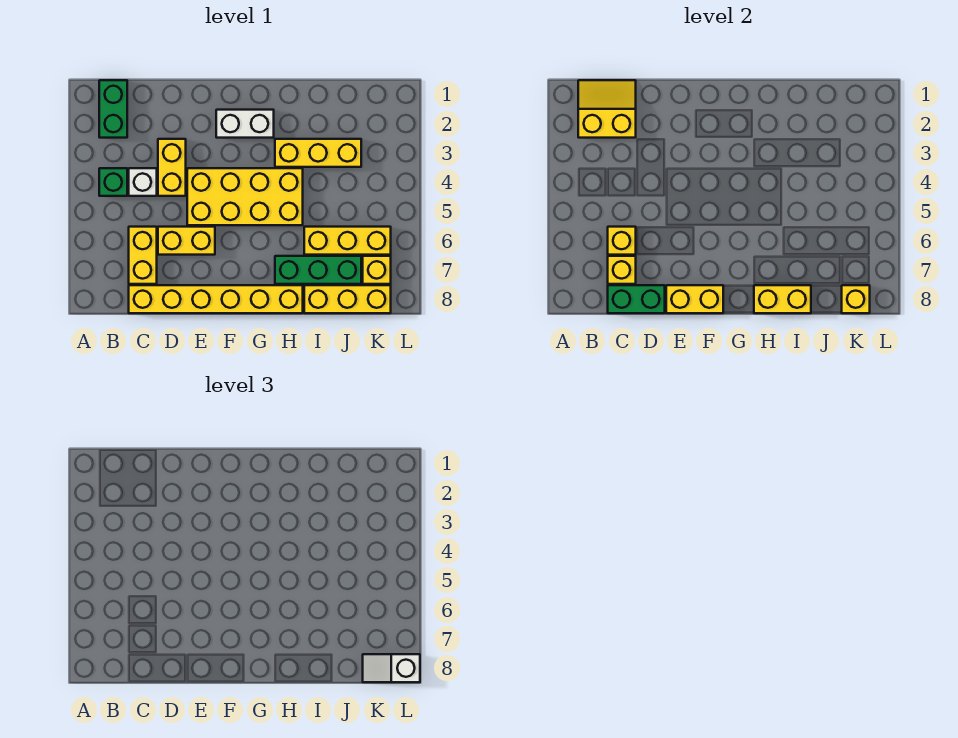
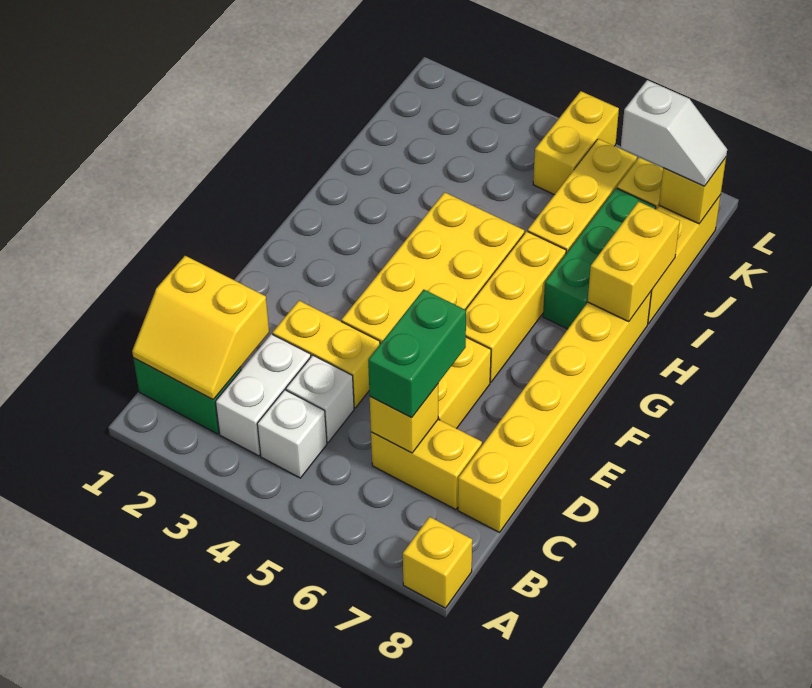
yellow slope B1:C2 level 2 top 2 -> yellow slope B1:C2 level 2 top C
green brick B4 level 1 -> white brick B4 level 1
yellow brick C7 level 2 -> yellow brick A8 level 1
green brick C8:D8 level 2 -> green brick C6:D6 level 3
yellow brick E8:F8 level 2 -> yellow brick K5:L5 level 1
white brick F2:G2 level 1 -> white brick B3:C3 level 1
yellow brick H3:J3 level 1 -> yellow brick F6:H6 level 1
white slope K8:L8 level 3 top L -> white slope K7:K8 level 3 top 7

